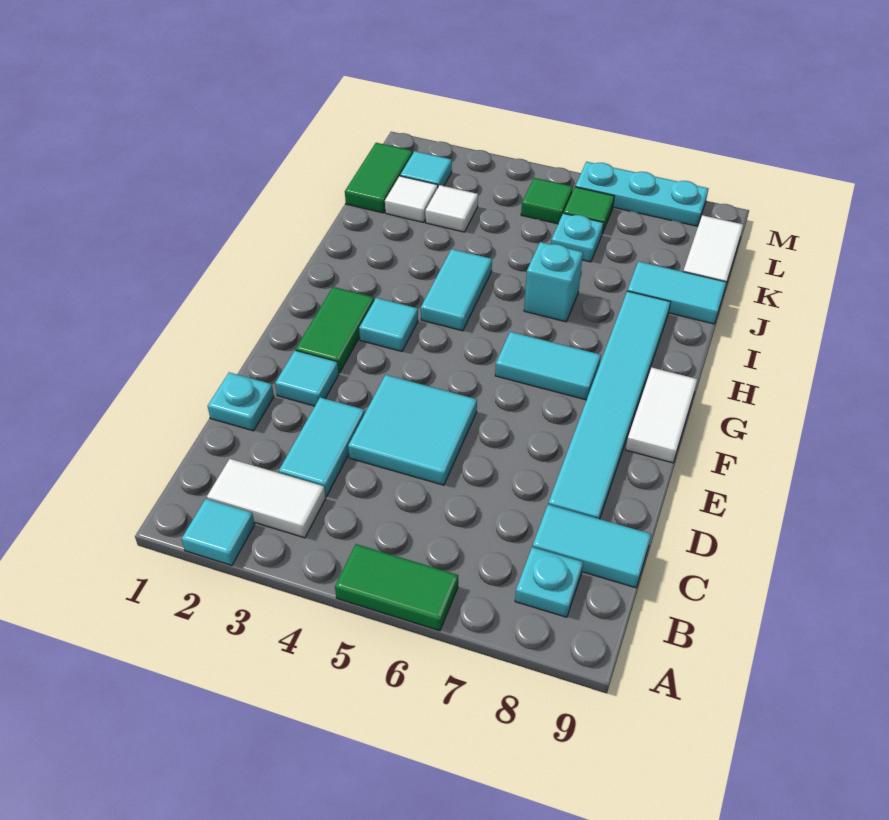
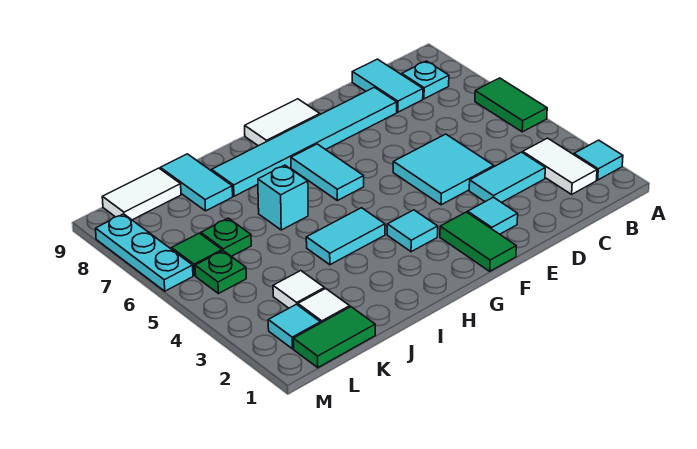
cyan plate D1 level 1 -> none
green tile F2:G2 level 1 -> green tile F1:F2 level 1
cyan plate K6 level 1 -> green plate K6 level 1
green tile L5 level 1 -> green plate L5 level 1

